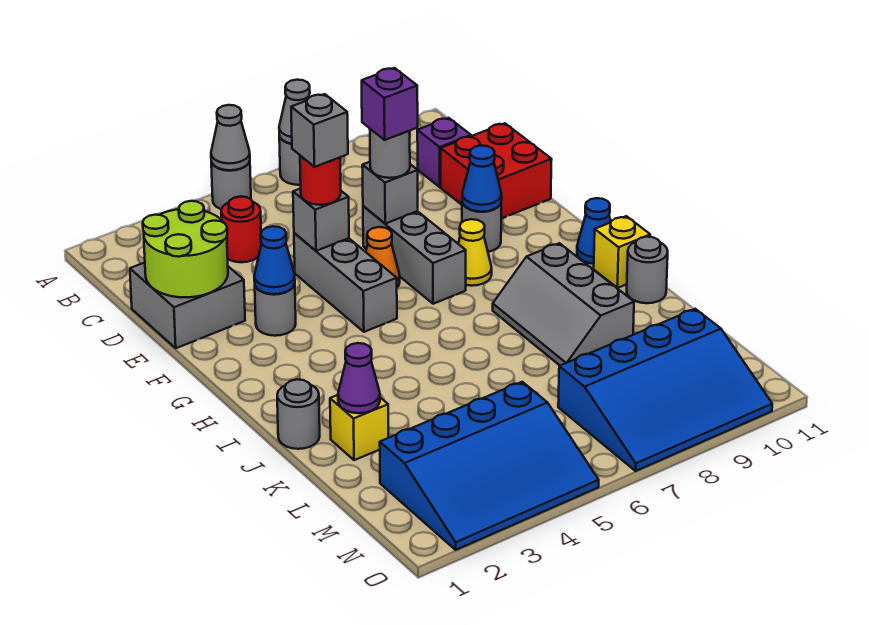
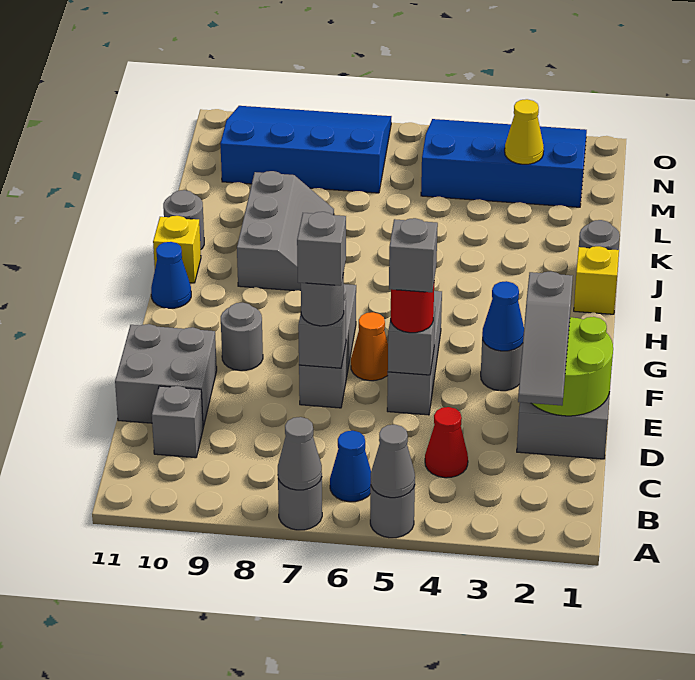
none -> grey slope C2:E2 level 3 top E
red round brick C4 level 1 -> red cone C4 level 1
purple brick C10 level 1 -> grey brick C10 level 1
red brick D10:E11 level 1 -> grey brick D10:E11 level 1
purple brick E7 level 4 -> grey brick E7 level 4
blue cone F9 level 2 -> blue cone B6 level 1
yellow cone G8 level 1 -> yellow cone M3 level 2
yellow brick K2 level 1 -> yellow brick I1 level 1
purple cone K2 level 2 -> none

